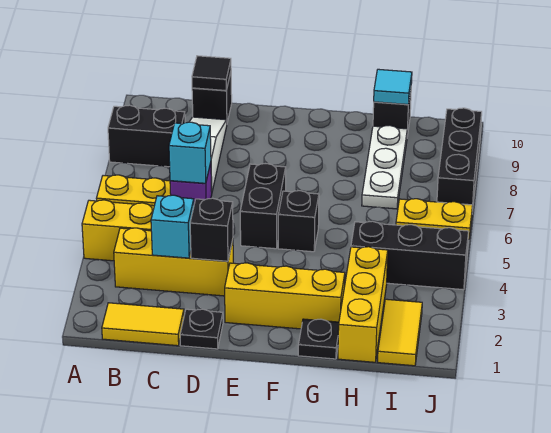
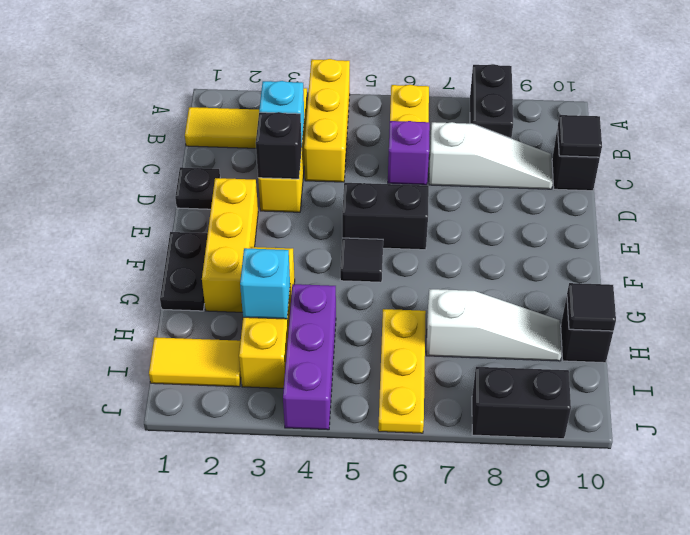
yellow tile B1:C1 level 1 -> yellow tile B1:B2 level 1
cyan brick C6 level 2 -> cyan brick H3 level 2
black brick F5 level 1 -> black tile F5 level 1
black plate G1 level 1 -> black plate F1:G1 level 1
yellow brick H1:H3 level 1 -> yellow brick G3:I3 level 1
black brick H4:J4 level 1 -> purple brick H4:J4 level 1
white plate H7:H9 level 1 -> white slope H7:H9 level 1 top 7
cyan tile H10 level 2 -> black tile H10 level 2
yellow plate I6:J6 level 1 -> yellow plate H6:J6 level 1
black brick J7:J9 level 1 -> black brick J8:J9 level 1

